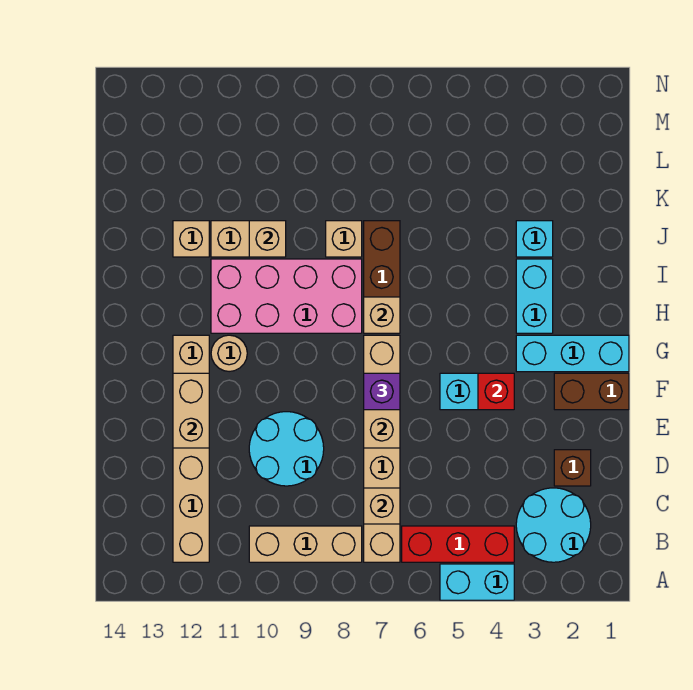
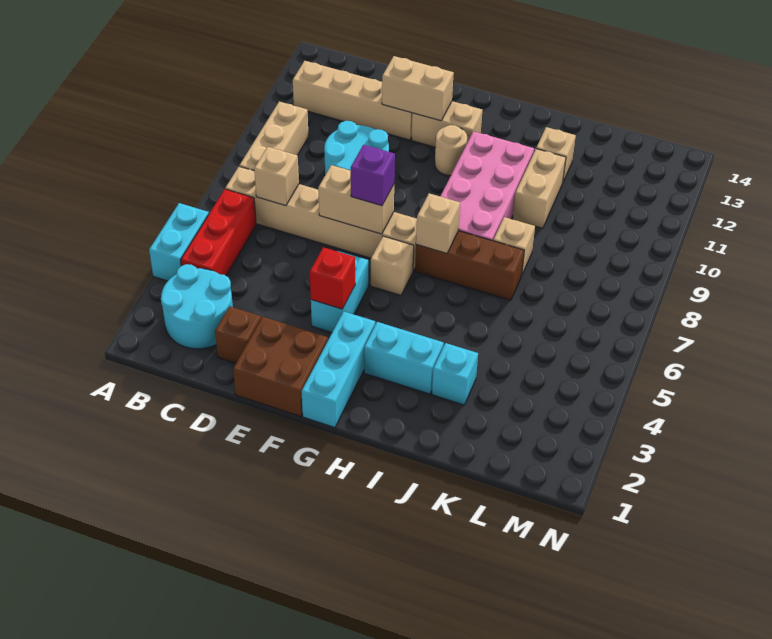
brown brick F1:F2 level 1 -> brown brick E1:F2 level 1
tan brick J10 level 2 -> tan brick G6 level 1

